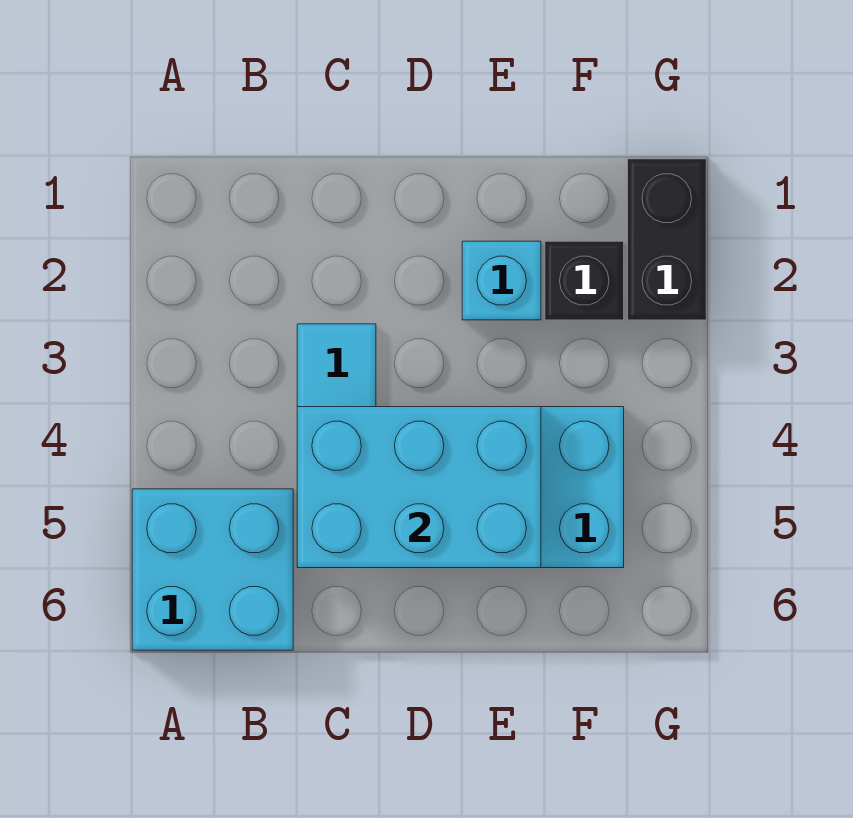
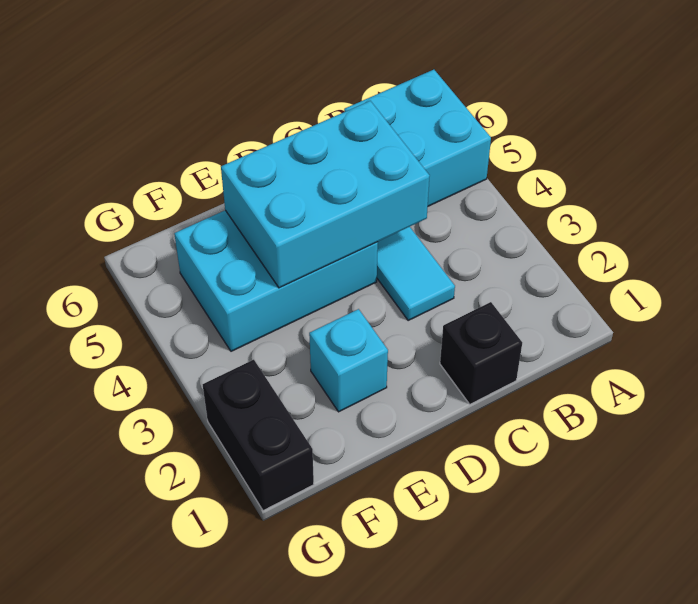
black brick F2 level 1 -> black brick C1 level 1

